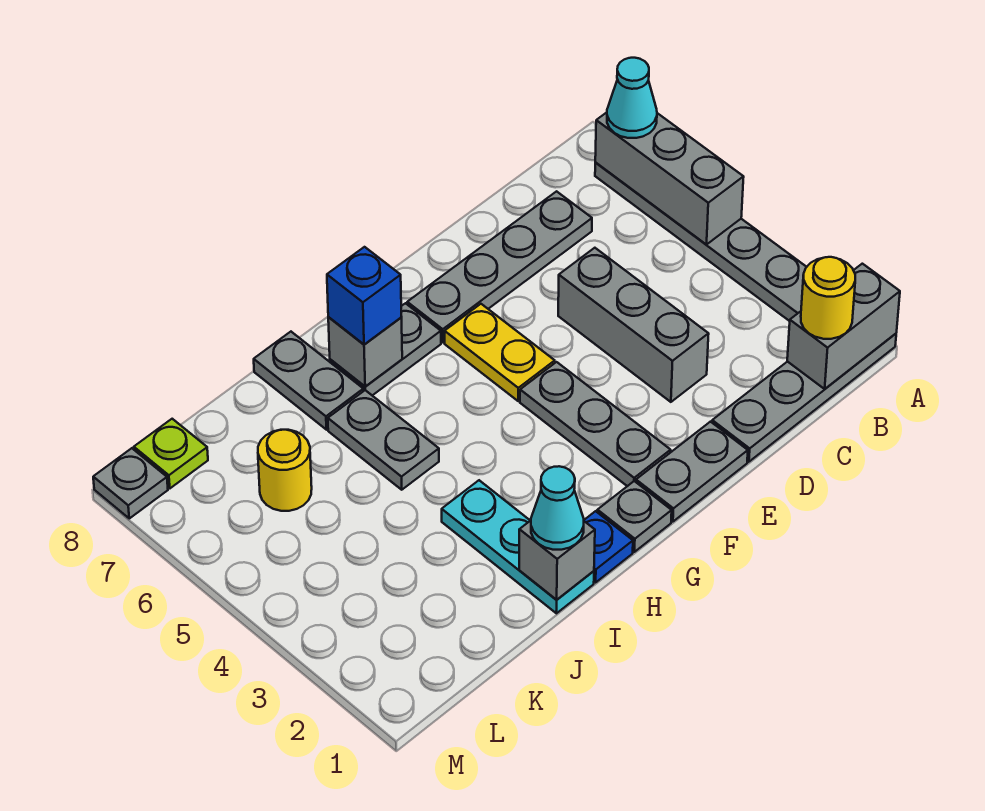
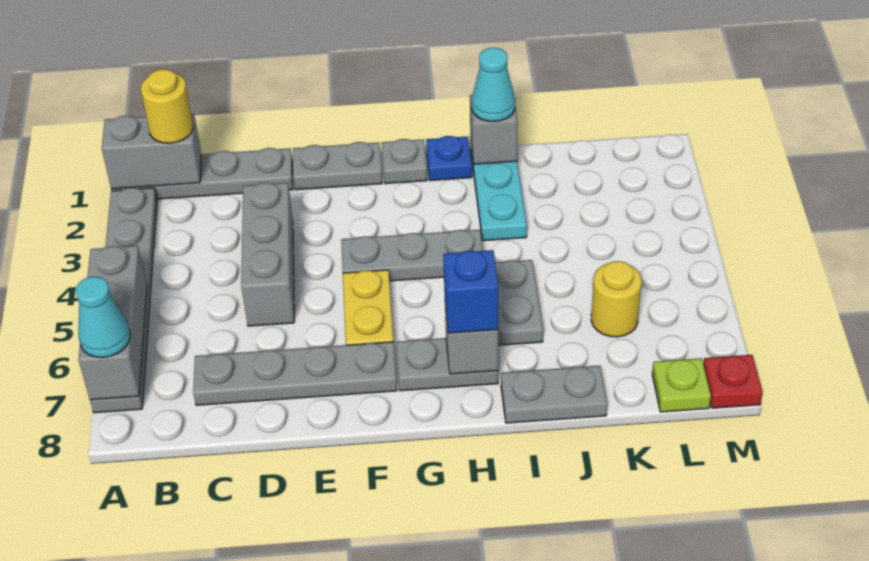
grey plate F2:F4 level 1 -> grey plate F4:H4 level 1
grey plate I7:I8 level 1 -> grey plate I8:J8 level 1
grey plate M8 level 1 -> red plate M8 level 1

